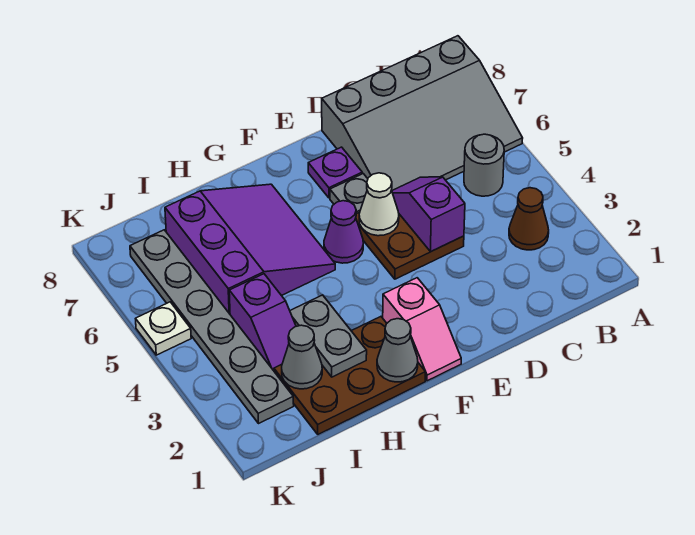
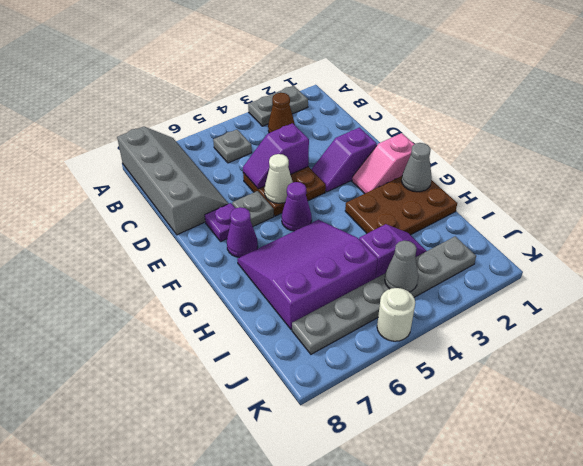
grey slope A6:D8 level 1 top 8 -> grey slope A7:D8 level 1 top 8
grey round brick B5 level 1 -> grey plate B5 level 1
none -> purple slope E2:E3 level 1 top 2
pink slope F1:F2 level 1 top 2 -> pink slope F1:F2 level 1 top 1
none -> purple cone F7 level 1
brown plate G1:I2 level 1 -> brown plate G1:H3 level 1
grey plate H2:H3 level 2 -> grey plate A2:A3 level 1
grey cone I2 level 2 -> grey cone J4 level 2
white plate K5 level 1 -> white round brick K5 level 1

